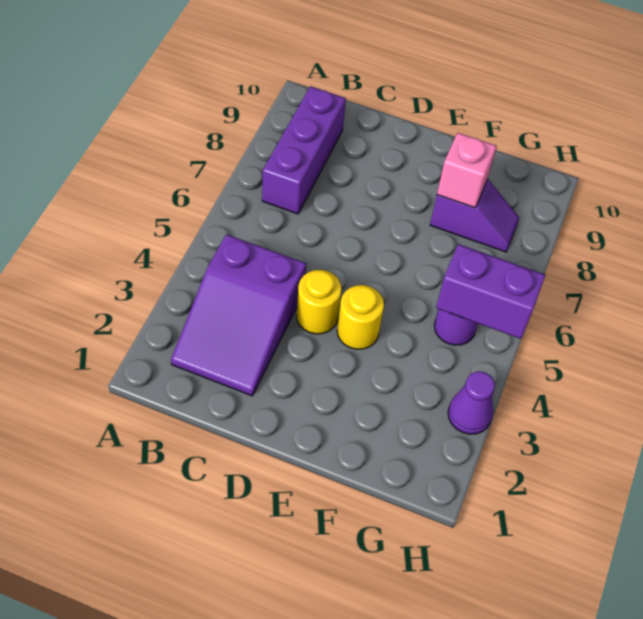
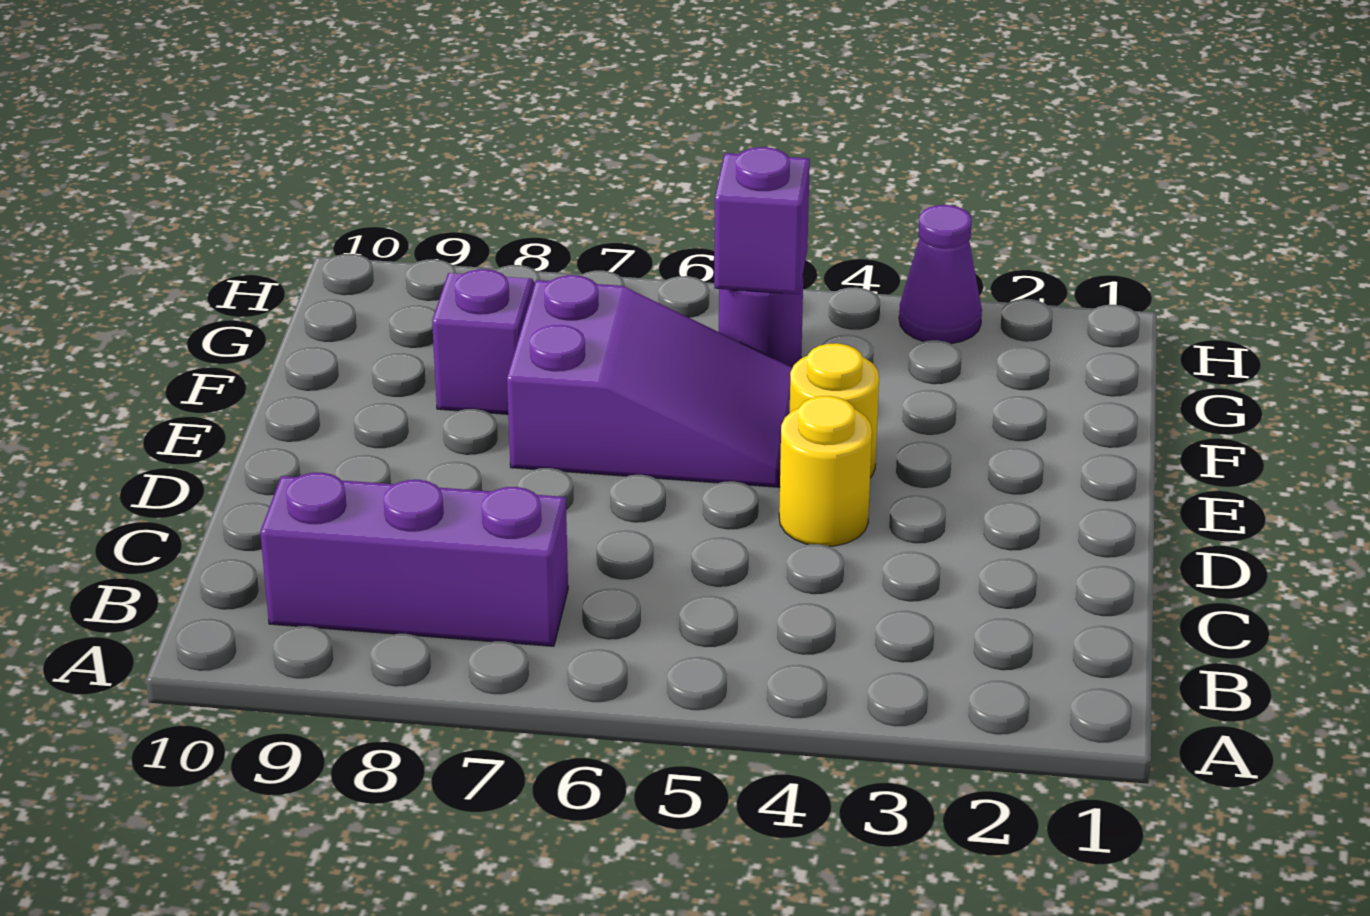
purple slope B2:C4 level 1 top 4 -> purple slope E5:F7 level 1 top 7
pink brick F8 level 2 -> none
purple brick G5:H5 level 2 -> purple brick G5 level 2

